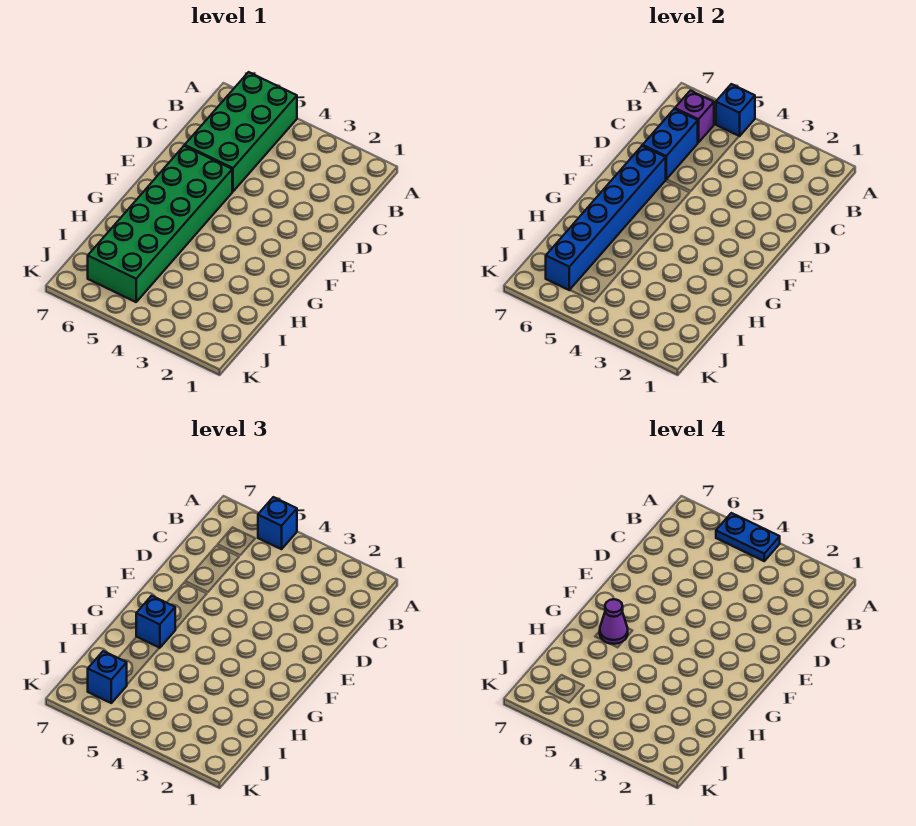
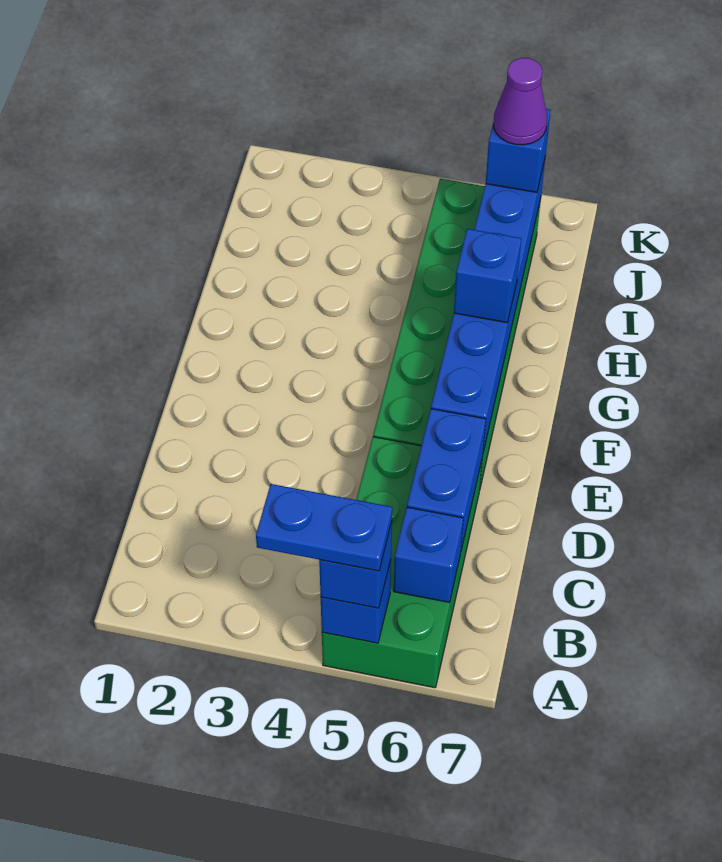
purple brick B6 level 2 -> blue brick B6 level 2
purple cone G6 level 4 -> purple cone J6 level 4

